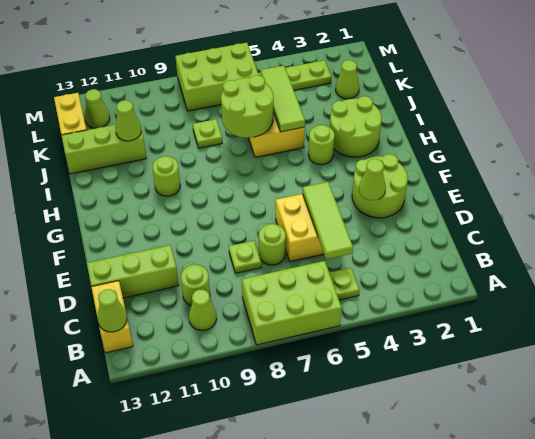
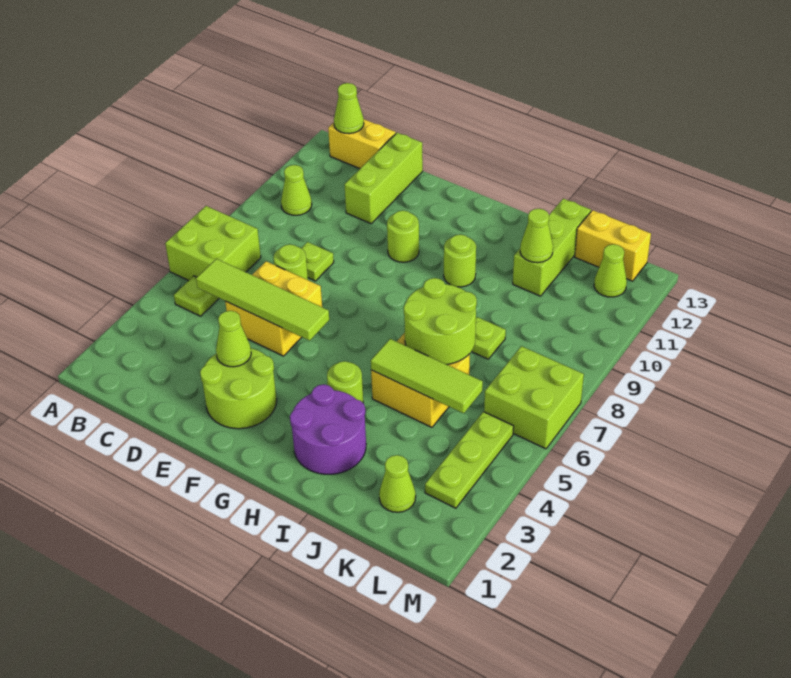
lime brick A6:B8 level 1 -> lime brick A6:B7 level 1
lime tile C5:E5 level 2 -> lime tile C5:F5 level 2
lime round brick C10 level 1 -> lime round brick F10 level 1
lime round brick H2:I3 level 1 -> purple round brick H2:I3 level 1
lime brick L6:M8 level 1 -> lime brick L6:M7 level 1

